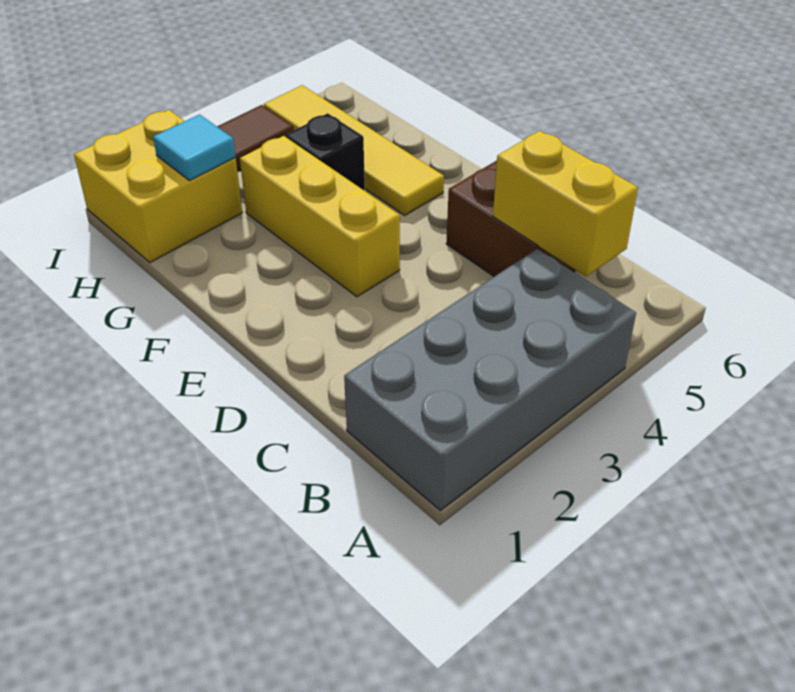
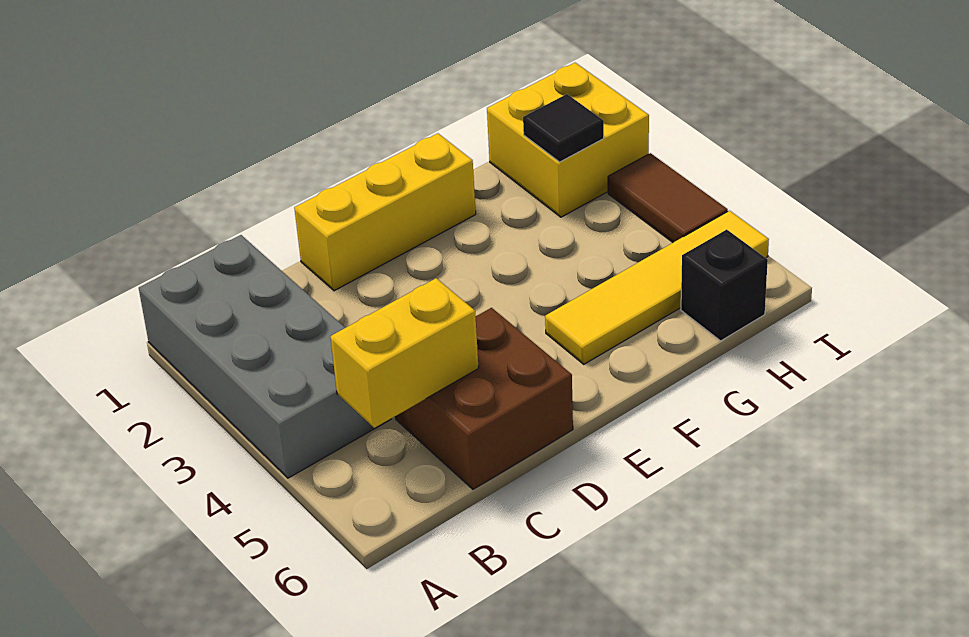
yellow brick E3:G3 level 1 -> yellow brick D1:F1 level 1
black brick G4 level 1 -> black brick H6 level 1
cyan tile H2 level 2 -> black tile H2 level 2

